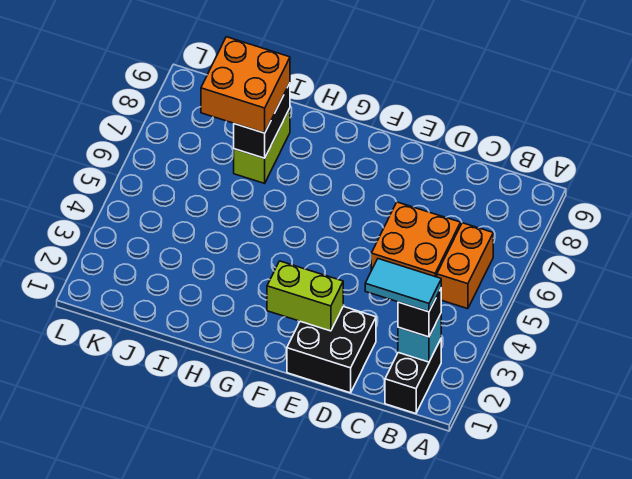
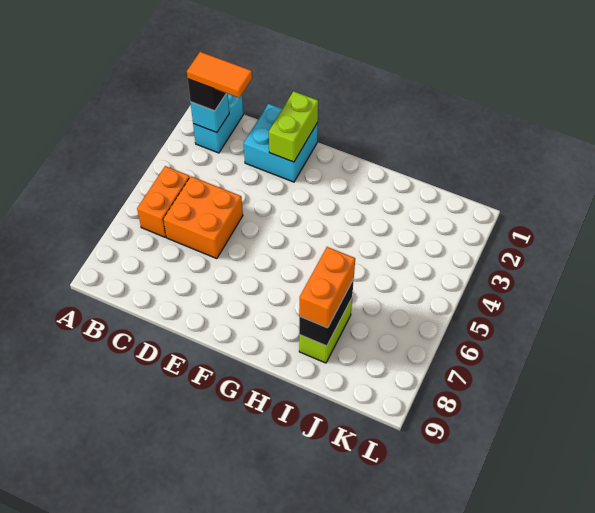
black brick B1:B2 level 1 -> cyan brick B1:B2 level 1
cyan tile B2:C2 level 4 -> orange tile B2:C2 level 4
black brick D1:E2 level 1 -> cyan brick D1:E2 level 1
lime brick E2:F2 level 2 -> lime brick E1:E2 level 2
orange brick I7:J8 level 3 -> orange brick I7:I8 level 3

